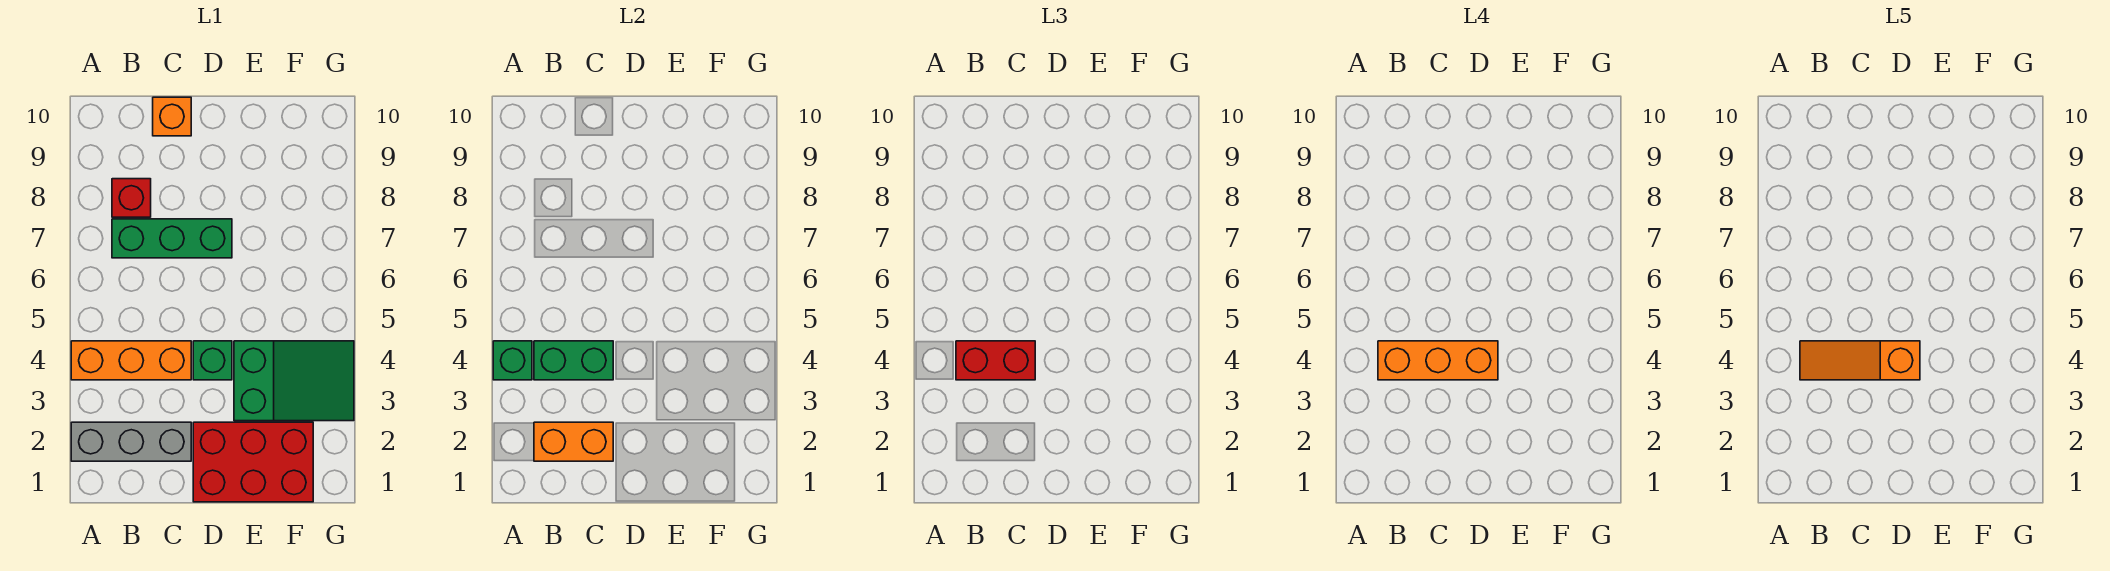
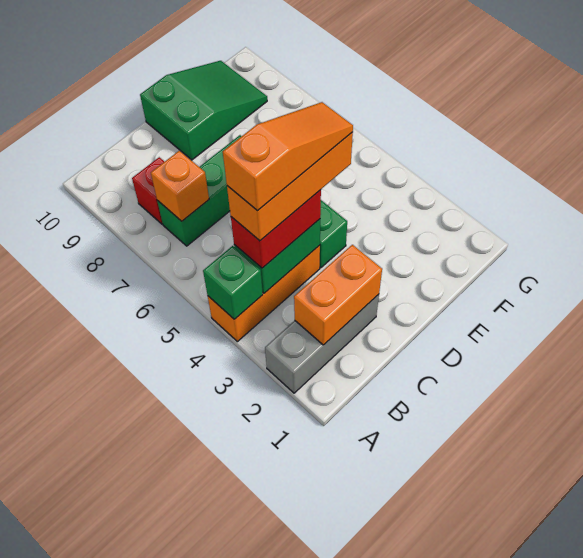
orange slope B4:D4 level 5 top D -> orange slope B4:D4 level 5 top B
orange brick C10 level 1 -> orange brick B7 level 2
red brick D1:F2 level 1 -> none
green slope E3:G4 level 1 top E -> green slope D9:F10 level 1 top D

